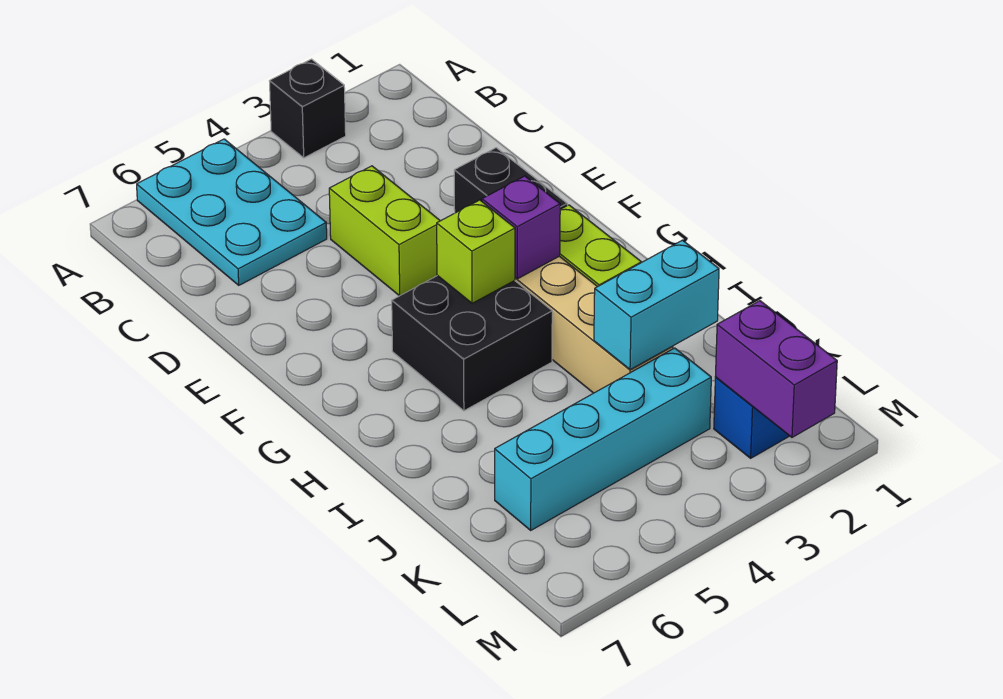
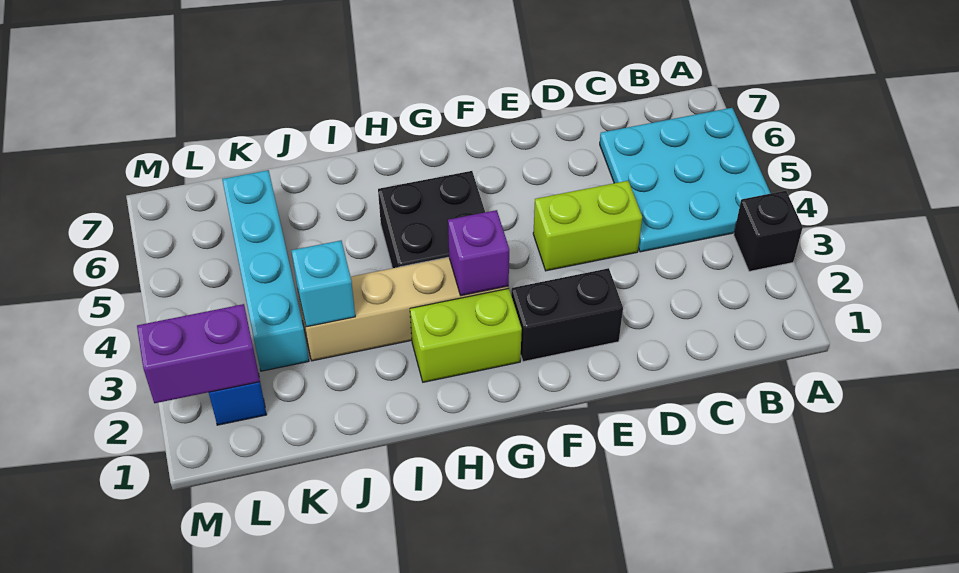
cyan plate A5:C6 level 1 -> cyan plate A4:C6 level 1
lime brick G4 level 2 -> none
cyan brick J2:J3 level 2 -> cyan brick J3 level 2

